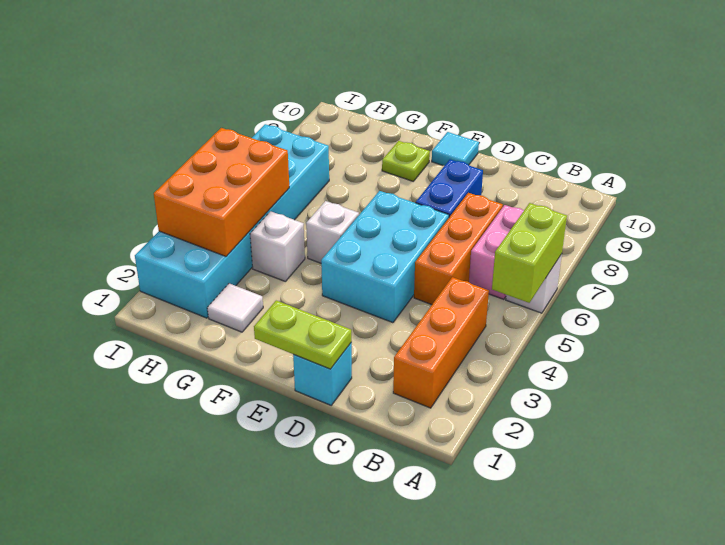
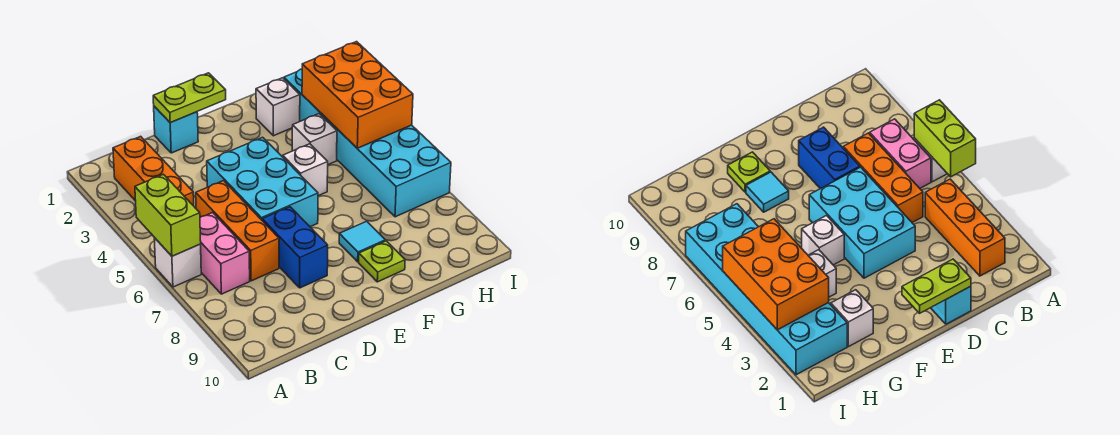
cyan tile E10 level 1 -> cyan tile F8 level 1
white tile G2 level 1 -> white brick G2 level 1

